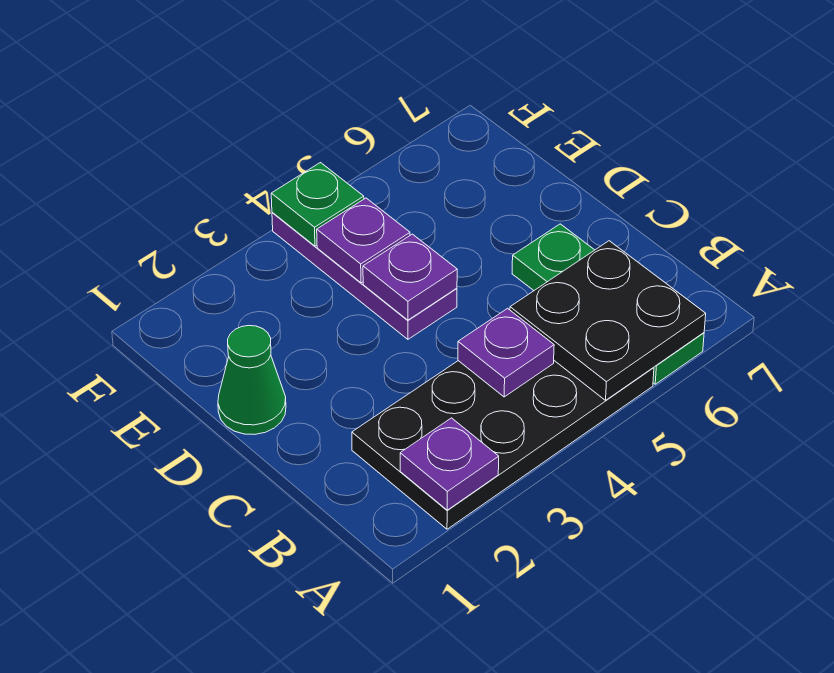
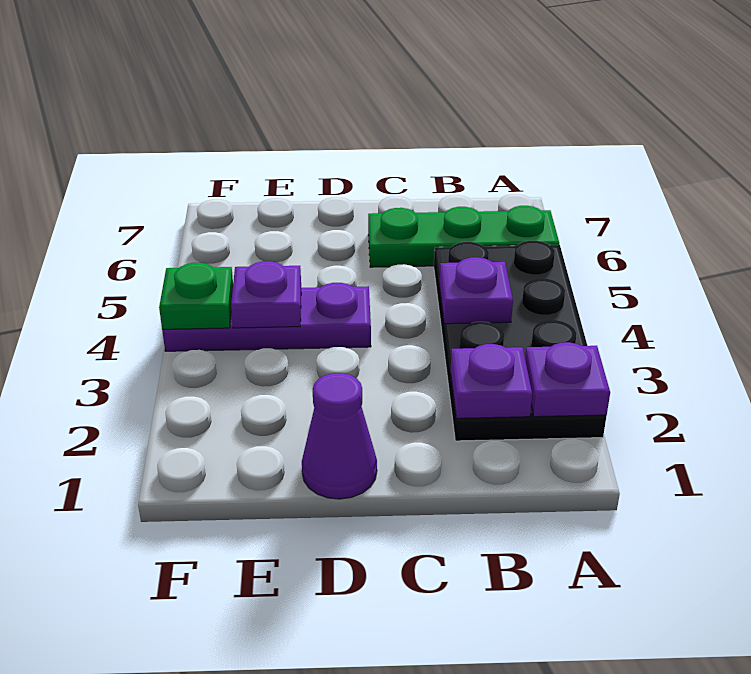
black plate A5:B6 level 2 -> none
green cone D1 level 1 -> purple cone D1 level 1
purple plate D4 level 2 -> purple plate B2 level 2

